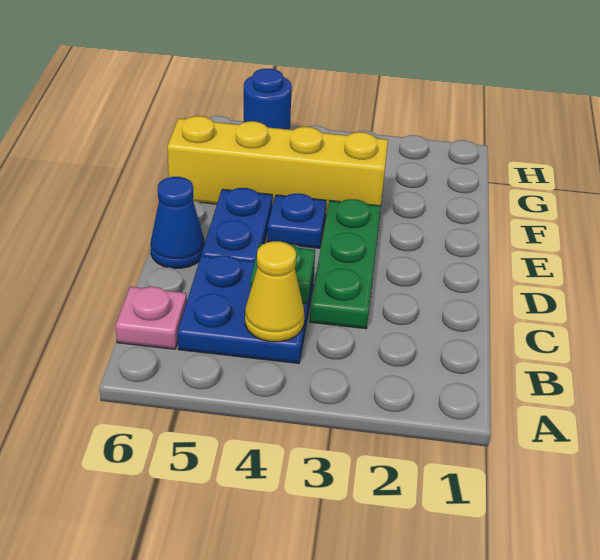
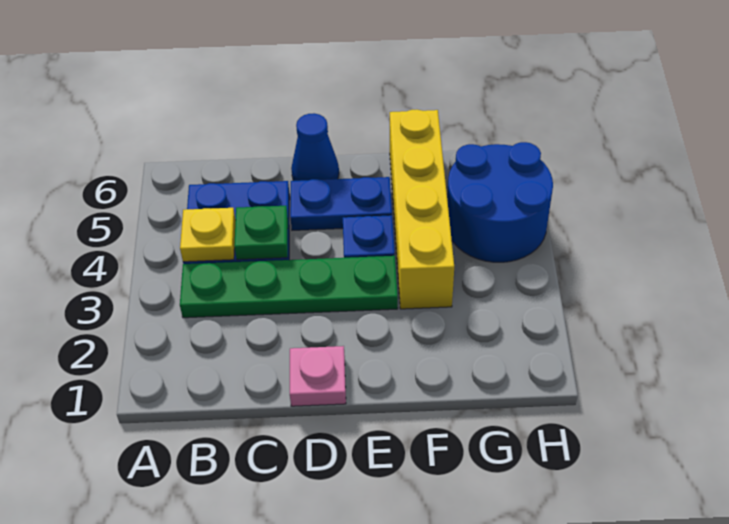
yellow cone B4 level 2 -> yellow plate B4 level 2
pink plate B6 level 1 -> pink plate D1 level 1
green plate C3:E3 level 1 -> green plate B3:E3 level 1
blue round brick H5 level 1 -> blue round brick G4:H5 level 1

